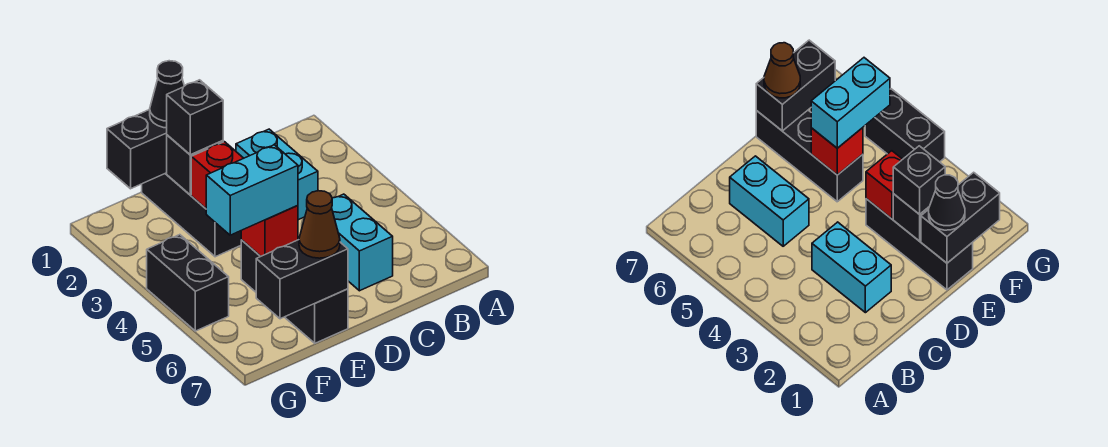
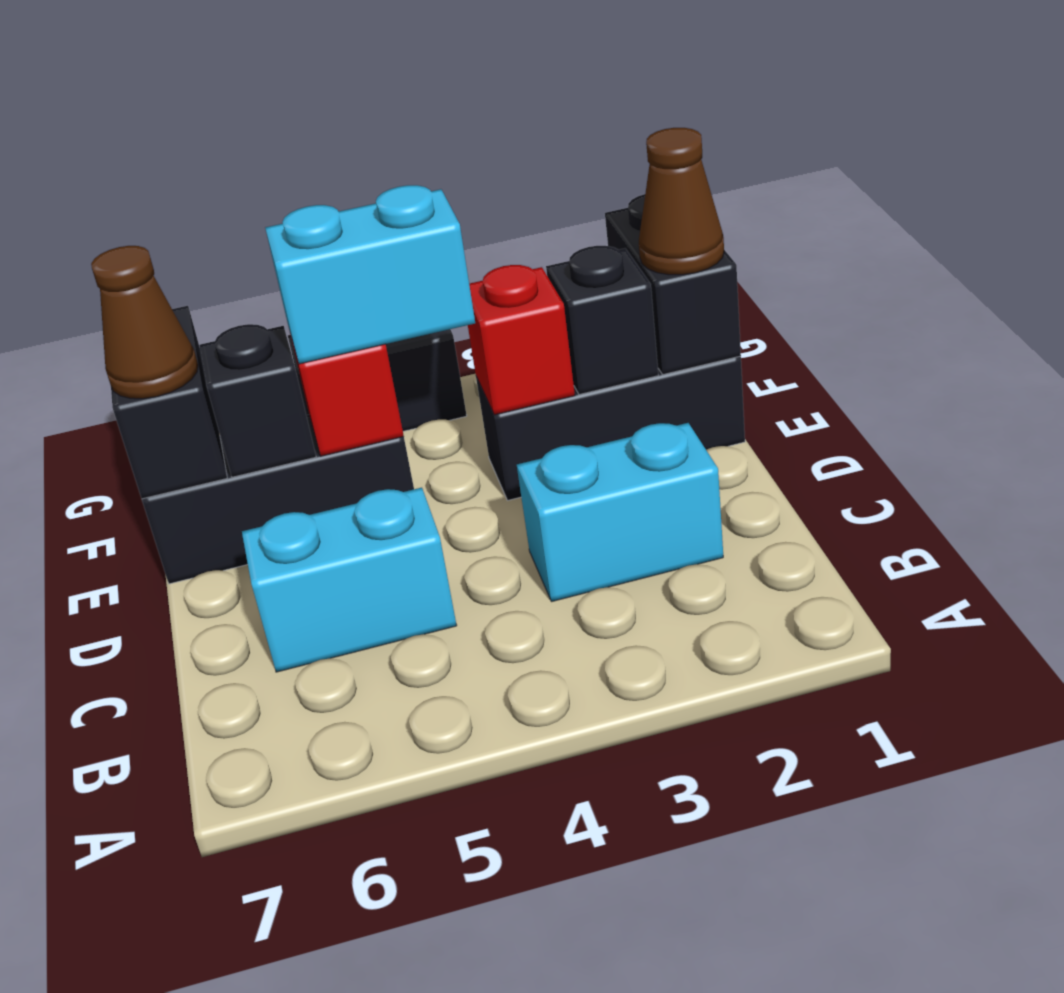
black cone E1 level 3 -> brown cone E1 level 3
black brick E2 level 3 -> black brick E6 level 2
cyan brick E5:F5 level 3 -> cyan brick E4:E5 level 3

